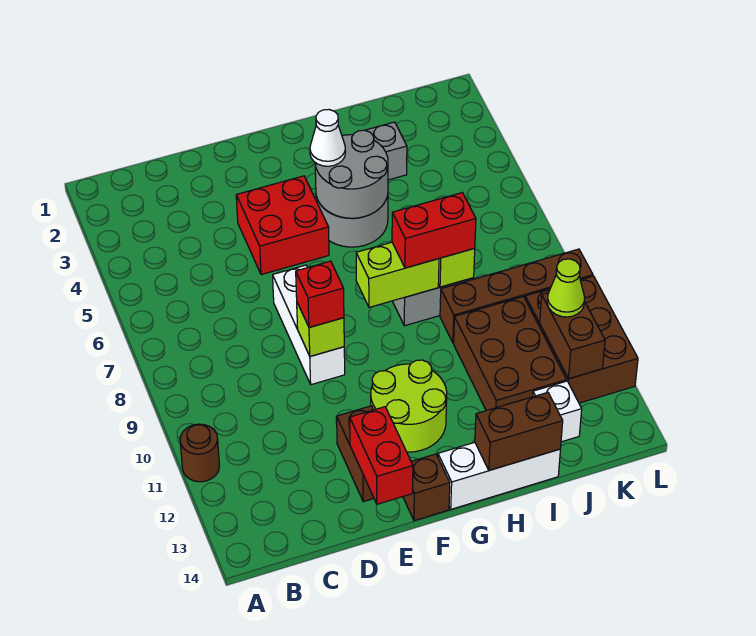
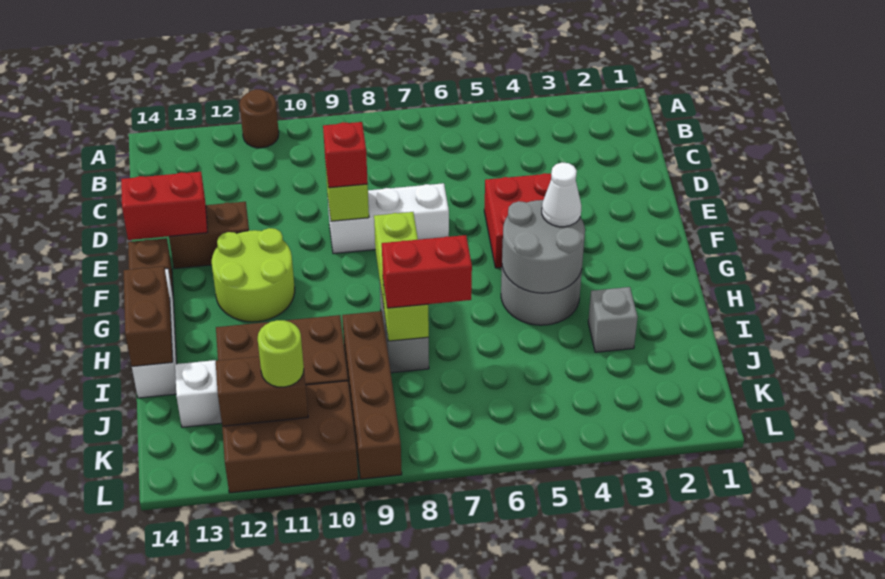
red brick H8:I8 level 3 -> red brick I7:I8 level 3
lime cone K11 level 3 -> lime round brick K11 level 3

